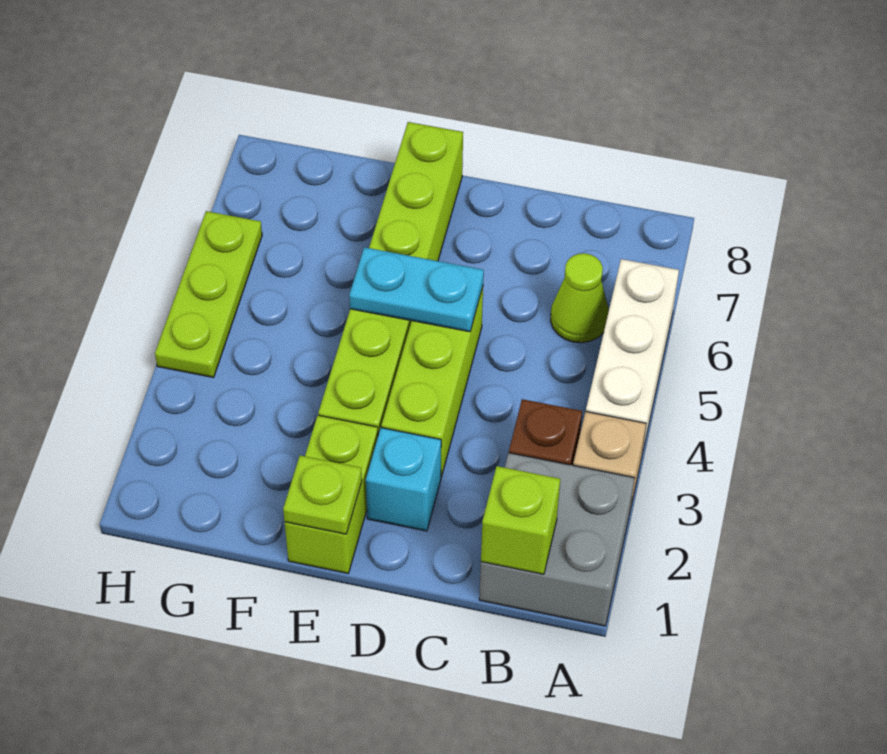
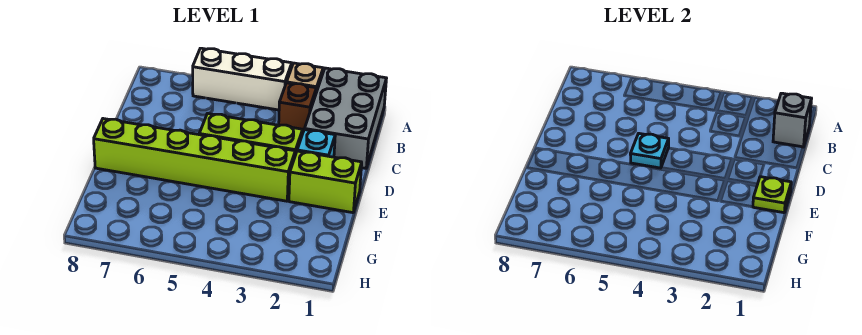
grey brick A1:B2 level 1 -> grey brick A1:C2 level 1
lime brick B1 level 2 -> grey brick B1 level 2
lime cone B6 level 1 -> none
cyan plate D5:E5 level 2 -> cyan plate D5 level 2
lime plate H4:H6 level 1 -> none

